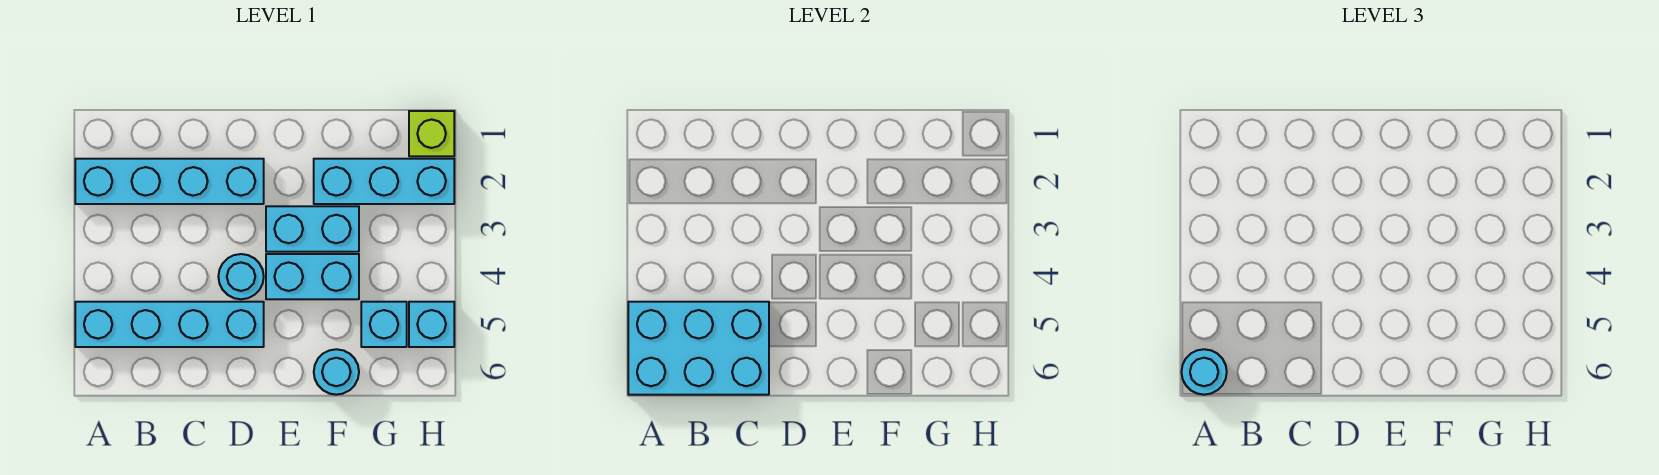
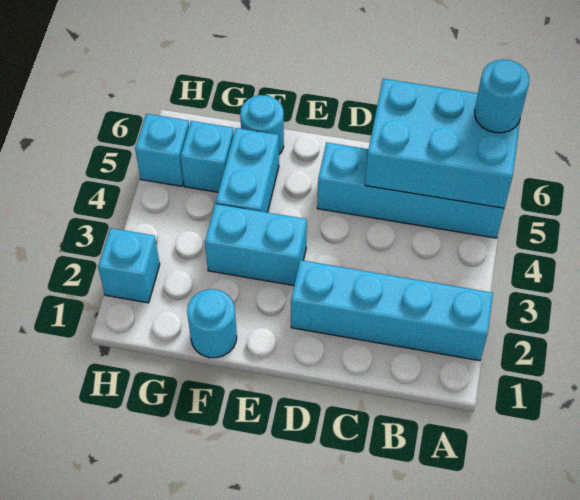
cyan round brick D4 level 1 -> cyan round brick F1 level 1
cyan brick E4:F4 level 1 -> cyan brick F4:F5 level 1
cyan brick F2:H2 level 1 -> cyan brick H2 level 1
lime brick H1 level 1 -> none

